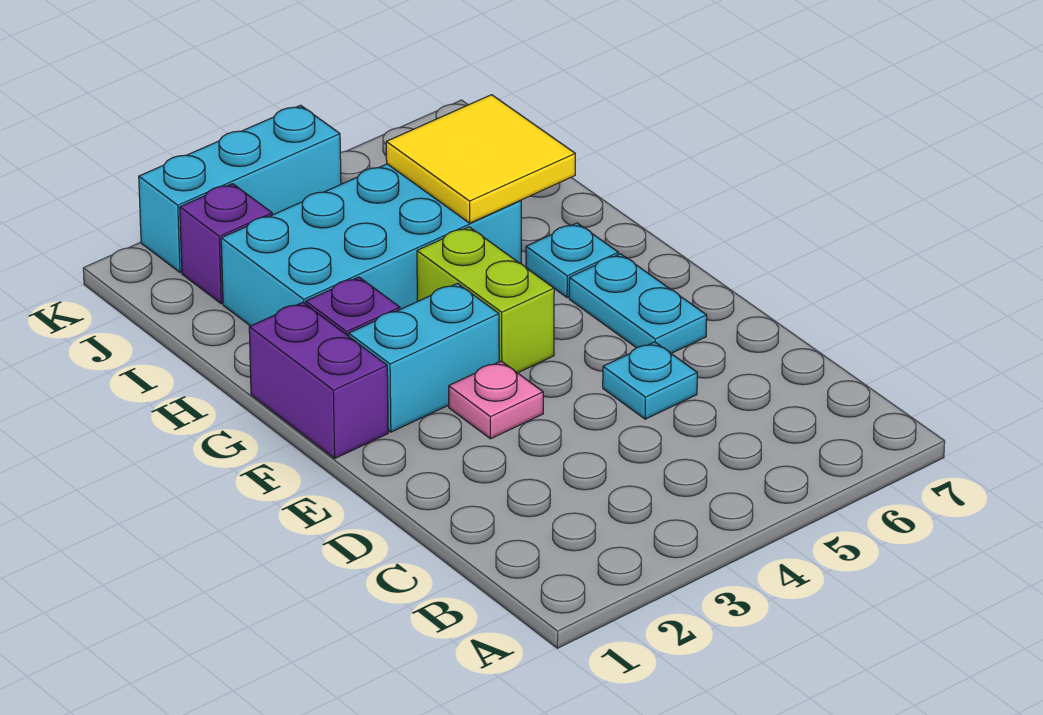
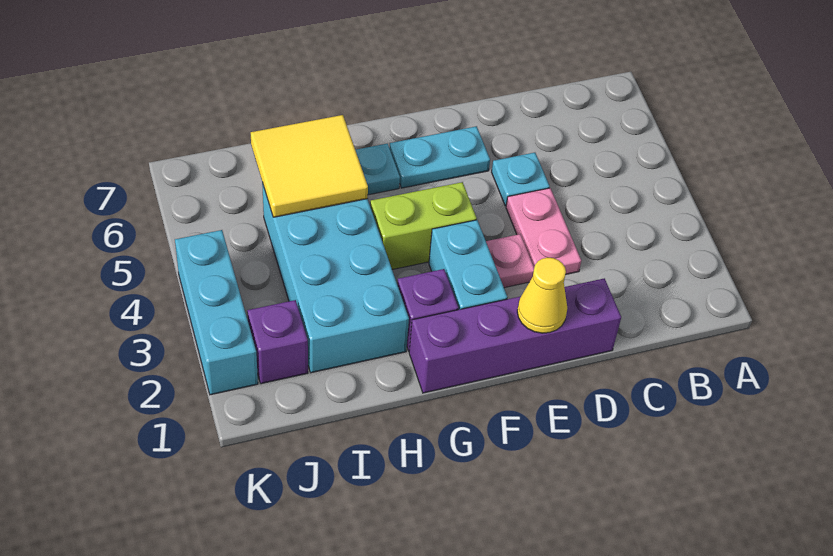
none -> pink plate D3:D4 level 1
none -> yellow cone E1 level 2
purple brick F1:G1 level 1 -> purple brick D1:G1 level 1

